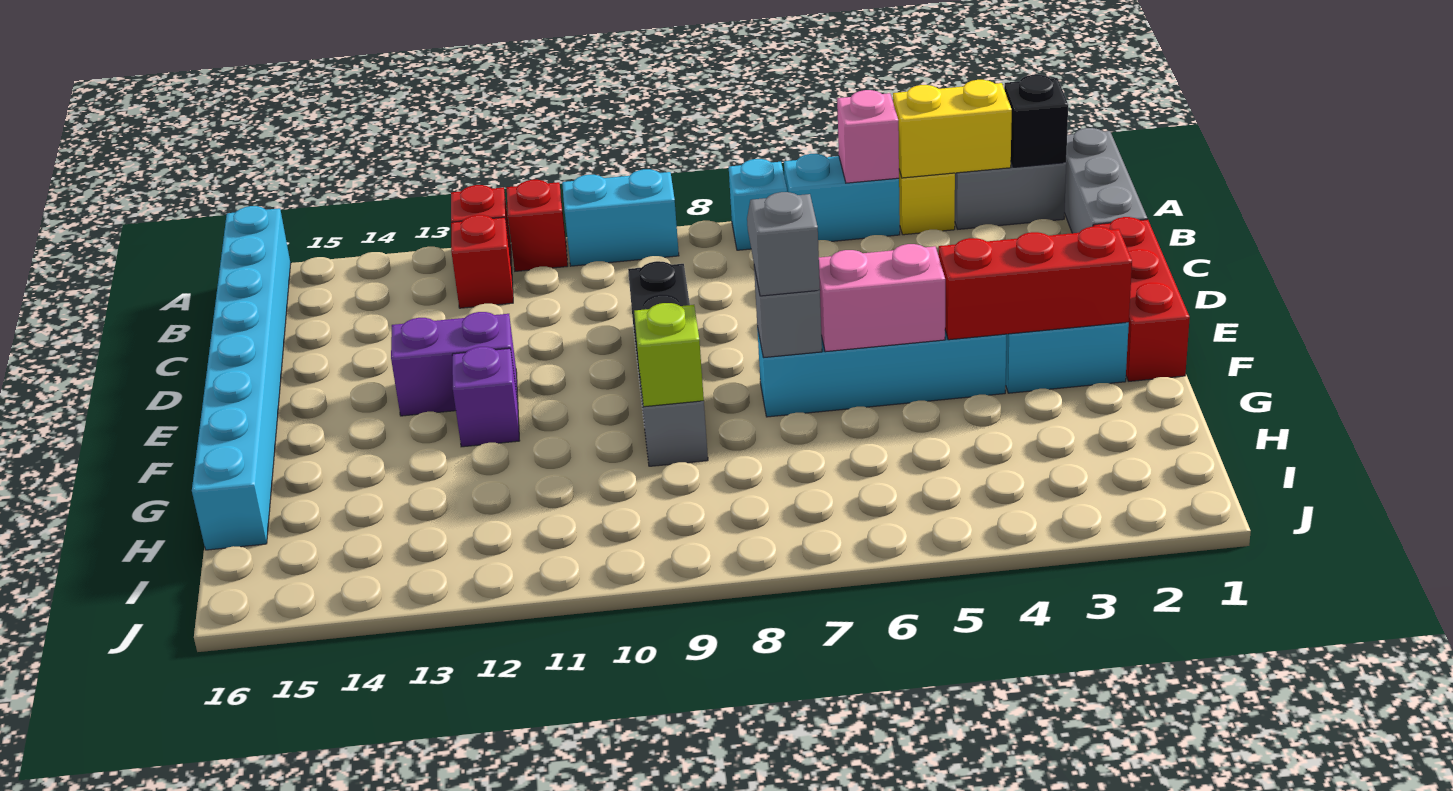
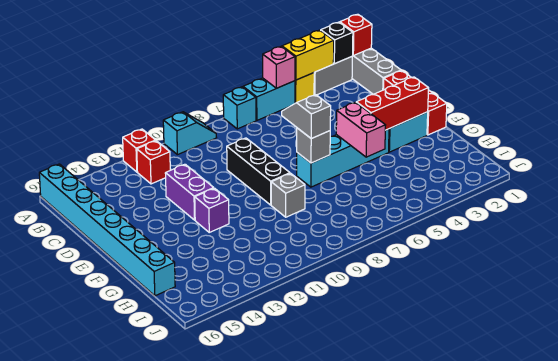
cyan brick A9:A10 level 1 -> cyan slope A9:A10 level 1 top 10
red brick A11 level 1 -> red brick A1 level 2
purple brick E12:E13 level 1 -> purple brick D12:E12 level 1
pink brick F5:F6 level 2 -> pink brick F5:G5 level 2
lime brick G9 level 2 -> none

